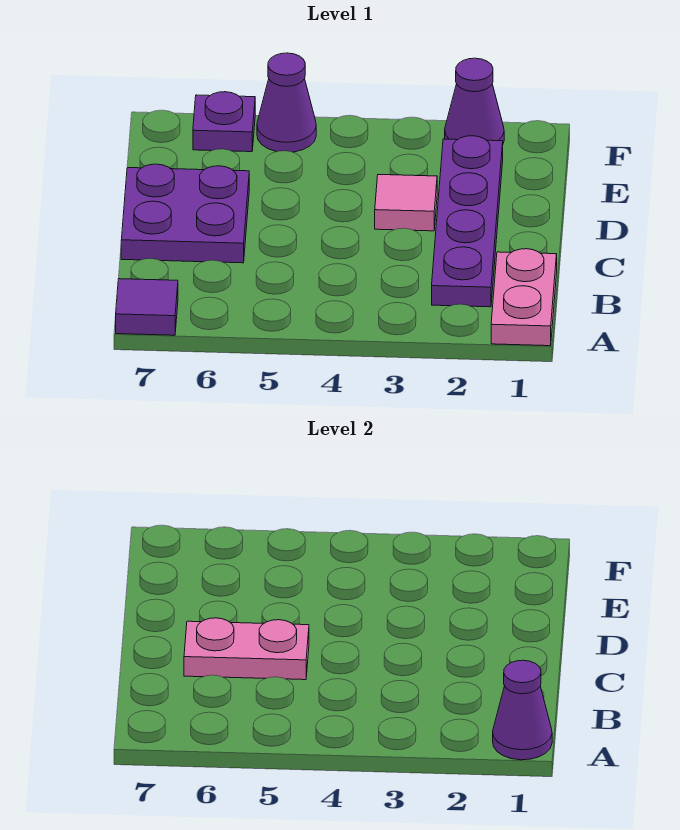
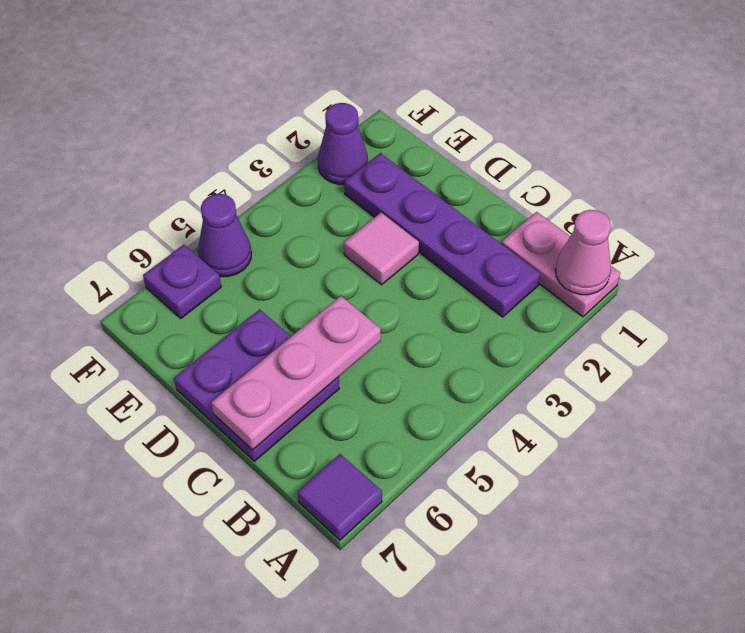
purple cone A1 level 2 -> pink cone A1 level 2
pink plate C5:C6 level 2 -> pink plate C5:C7 level 2

